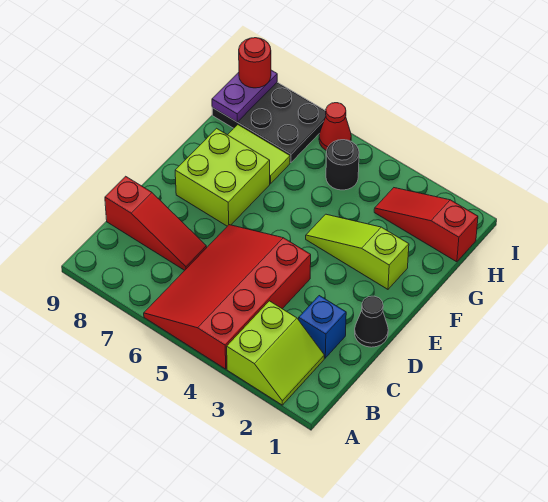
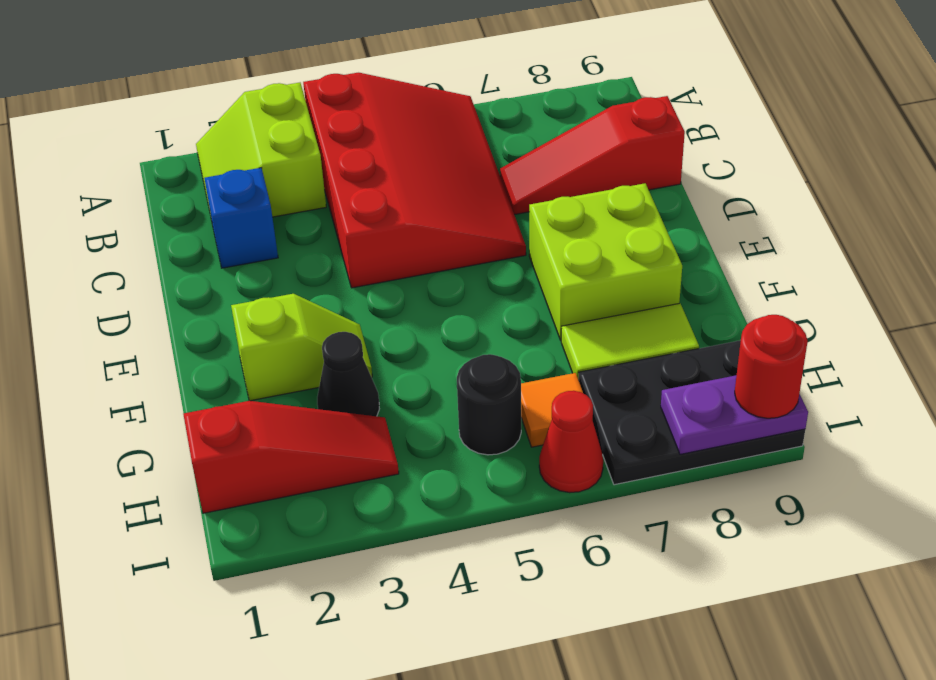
black cone D1 level 1 -> black cone G3 level 1
lime slope F2:F4 level 1 top 2 -> lime slope F2:F3 level 1 top 2
none -> orange tile H6 level 1
purple plate H9:I9 level 2 -> purple plate I8:I9 level 2

